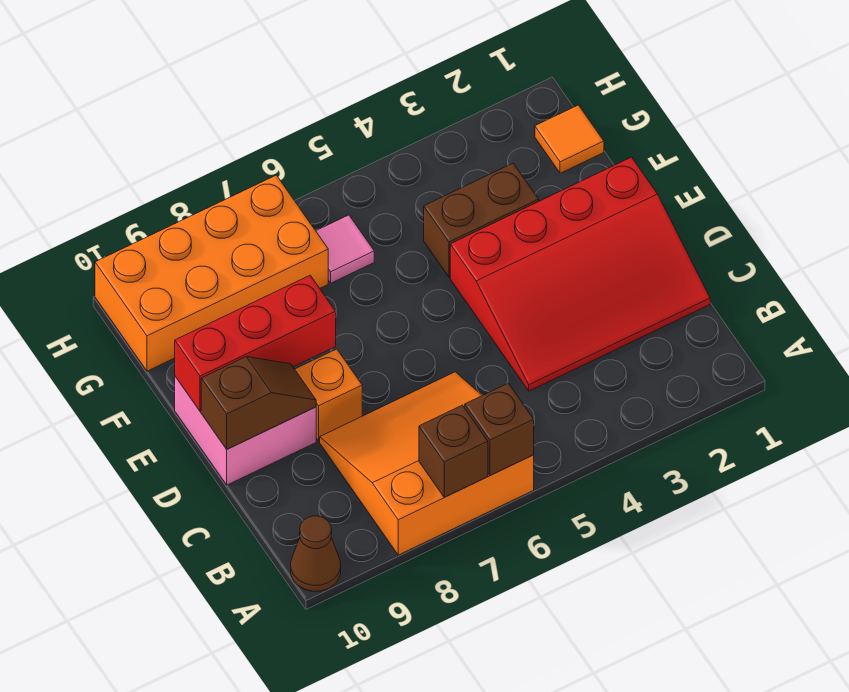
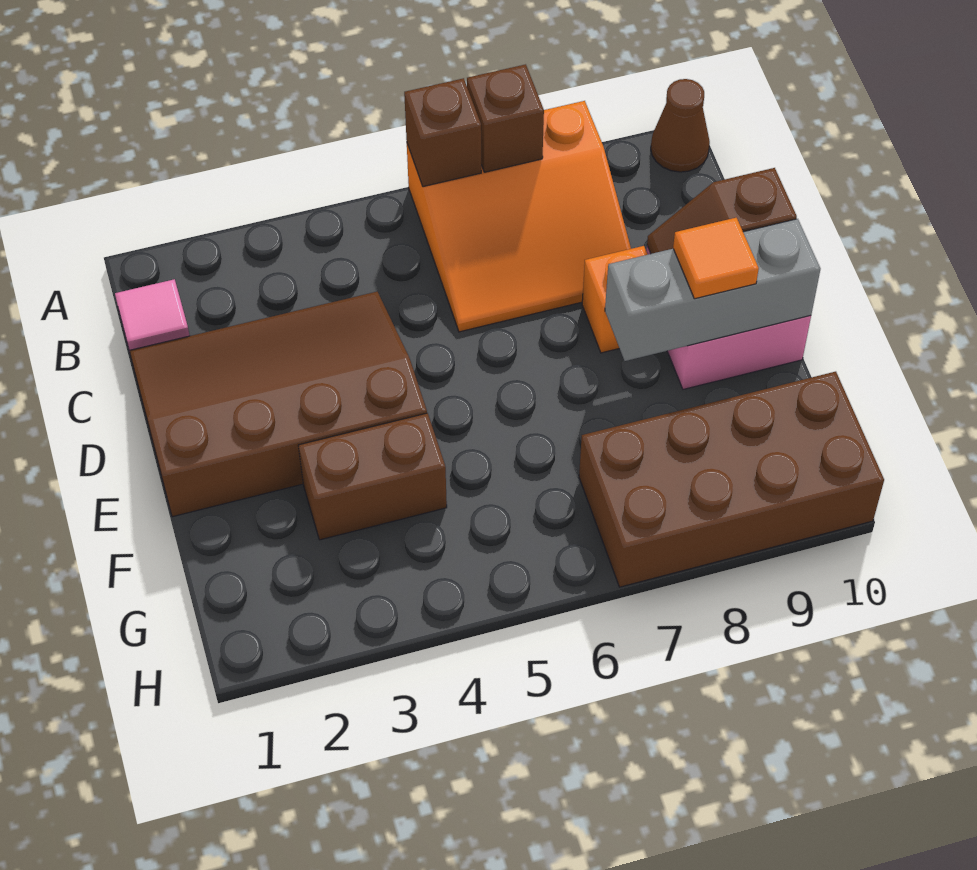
red slope C1:E4 level 1 top E -> brown slope C1:E4 level 1 top E
red brick E8:E10 level 2 -> grey brick E8:E10 level 2
orange tile G1 level 1 -> orange tile E9 level 3
pink tile G6 level 1 -> pink tile B1 level 1
orange brick G7:H10 level 1 -> brown brick G7:H10 level 1

